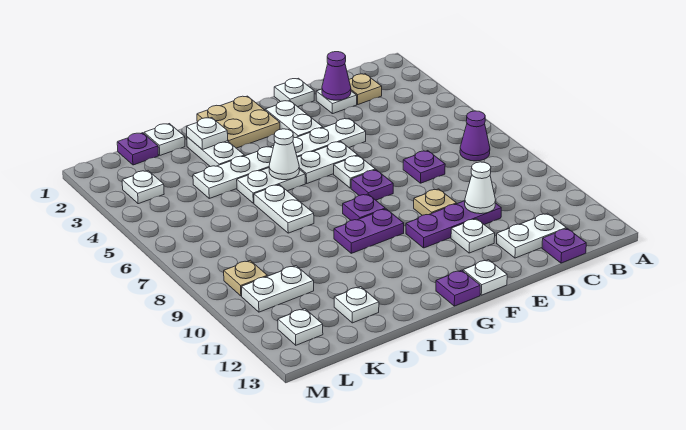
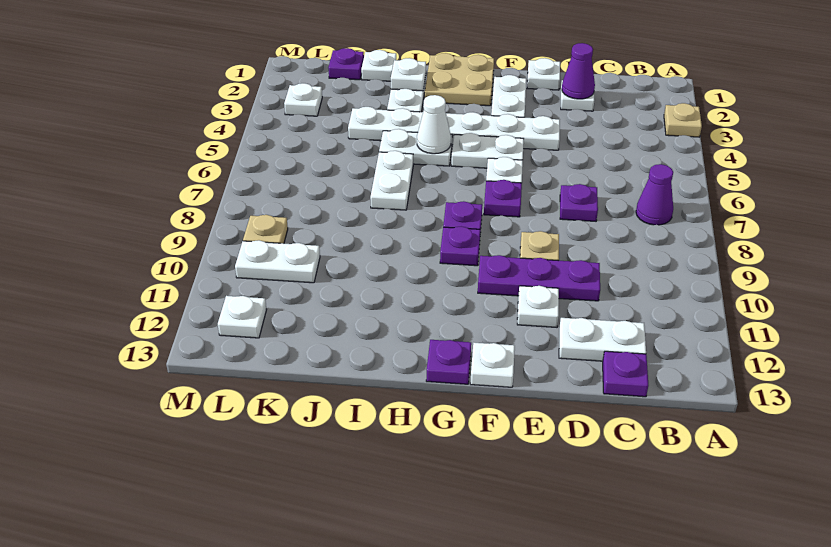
tan plate C2 level 1 -> tan plate A3 level 1
white cone D10 level 2 -> none
purple plate G9:H9 level 1 -> purple plate G9 level 1
white plate J12 level 1 -> none

